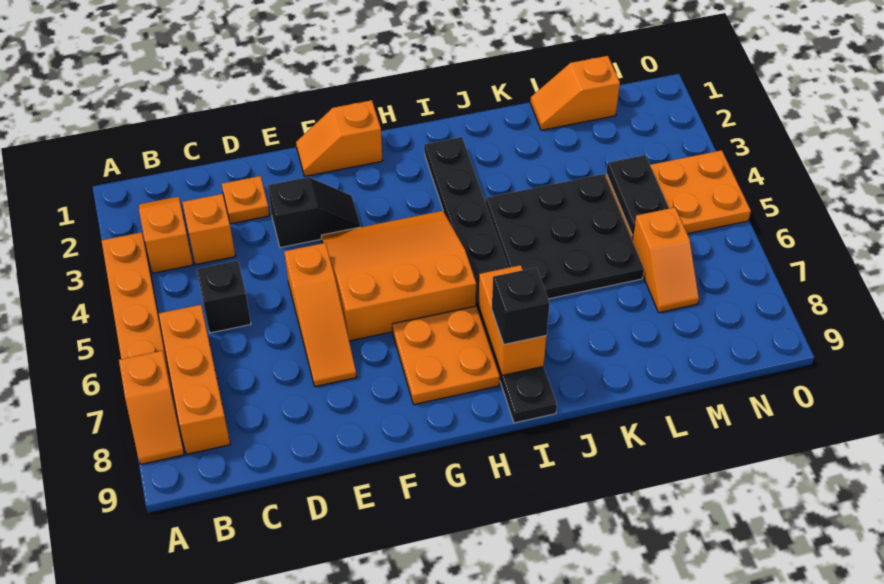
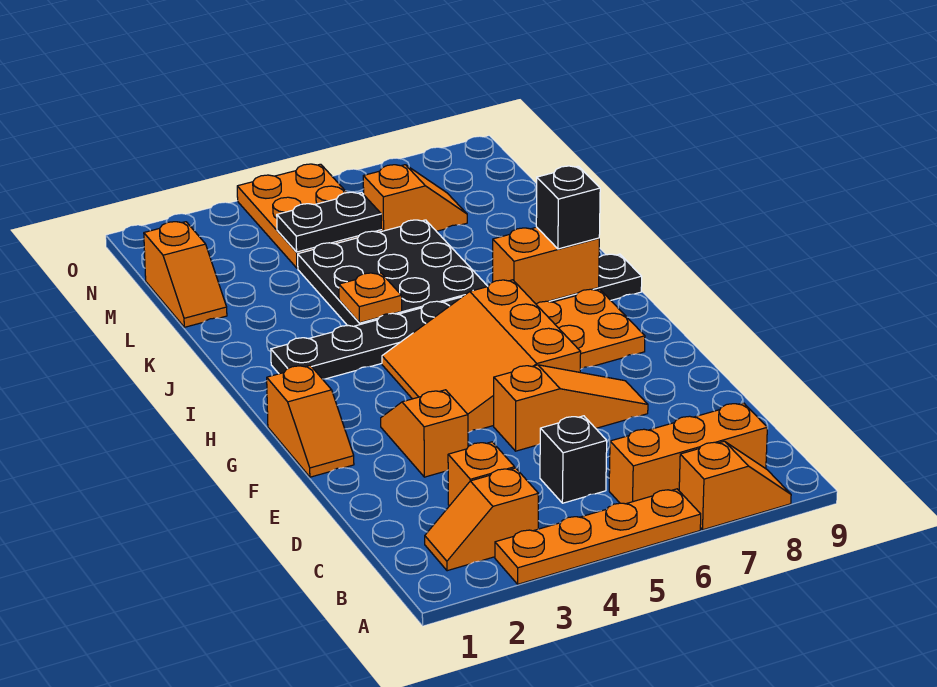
orange plate D2 level 1 -> orange plate J4 level 2
black slope E3:F3 level 1 top E -> orange slope E3:F3 level 1 top E

